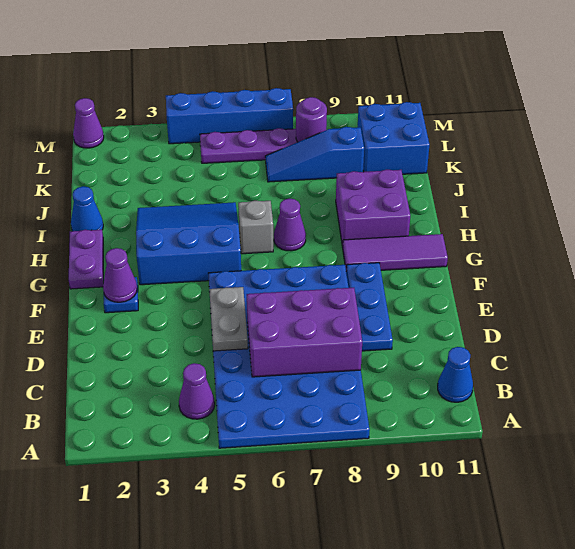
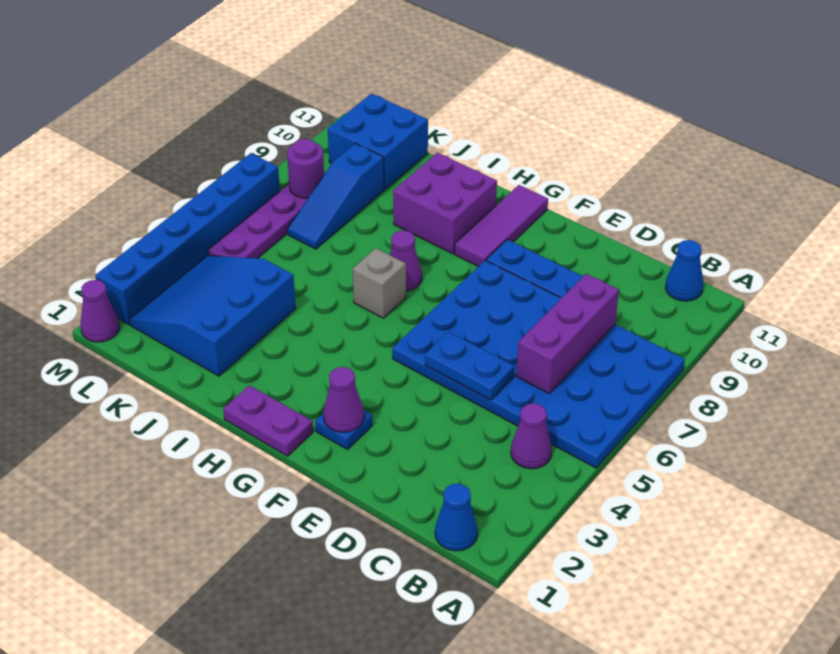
purple brick C6:D8 level 2 -> purple brick C6:C8 level 2
grey plate D5:E5 level 2 -> blue plate D5:E5 level 2
blue slope G3:I5 level 1 top G -> blue slope J2:L4 level 1 top J
blue cone I1 level 1 -> blue cone B1 level 1
blue brick M4:M7 level 1 -> blue brick M2:M7 level 1

